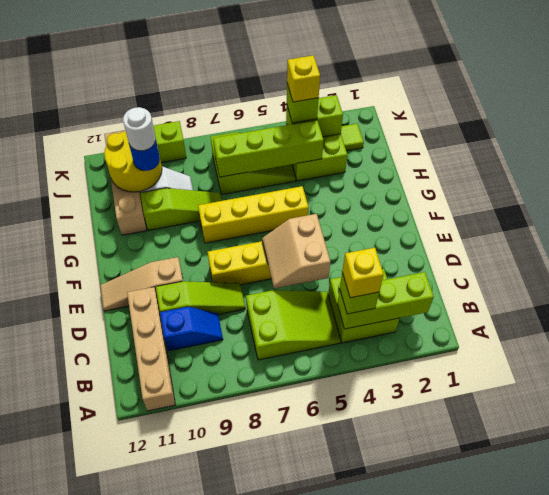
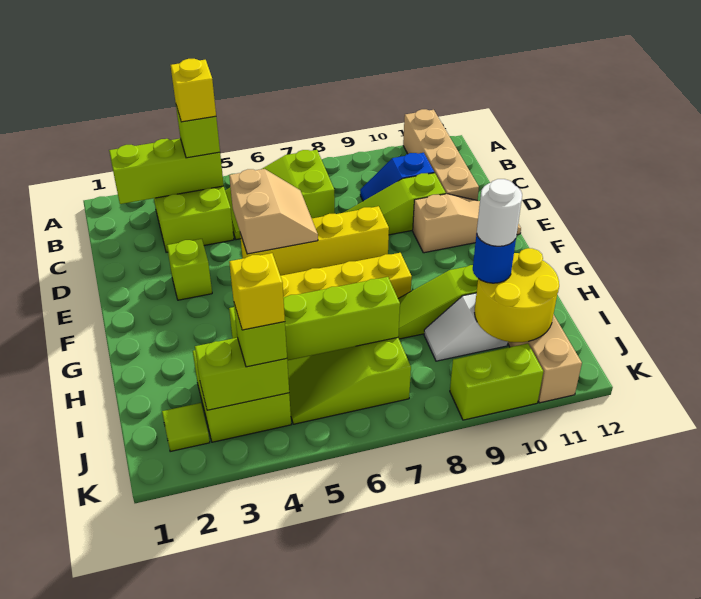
none -> lime brick E3 level 1

